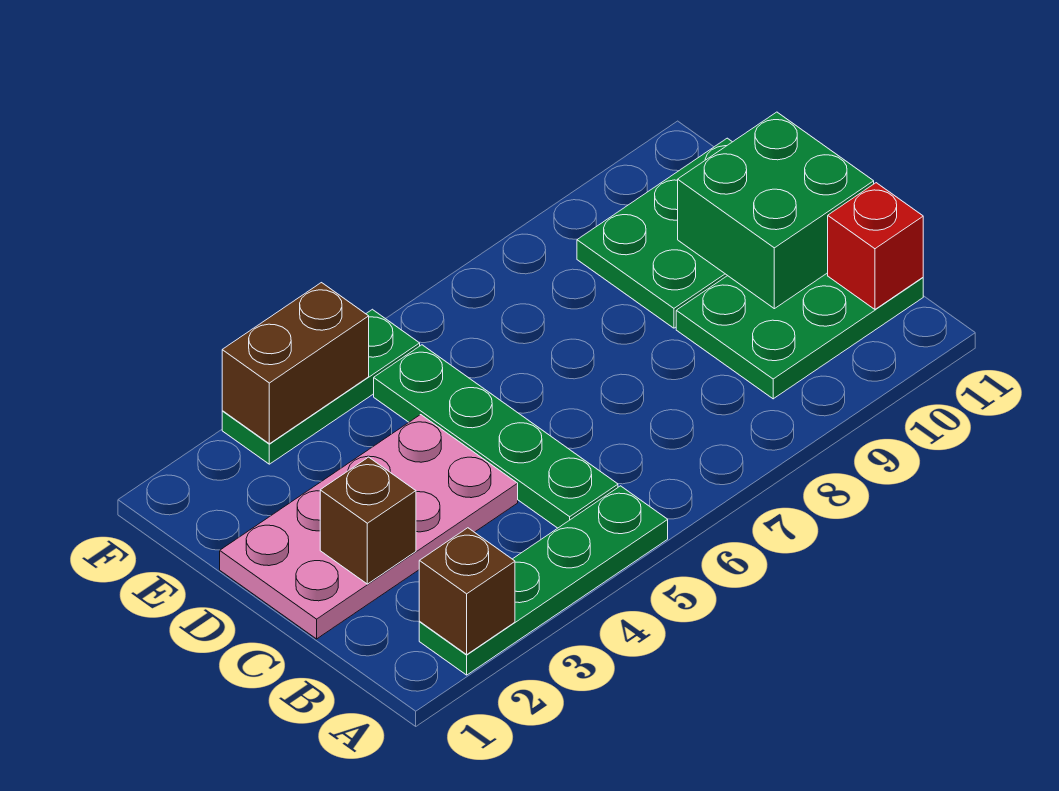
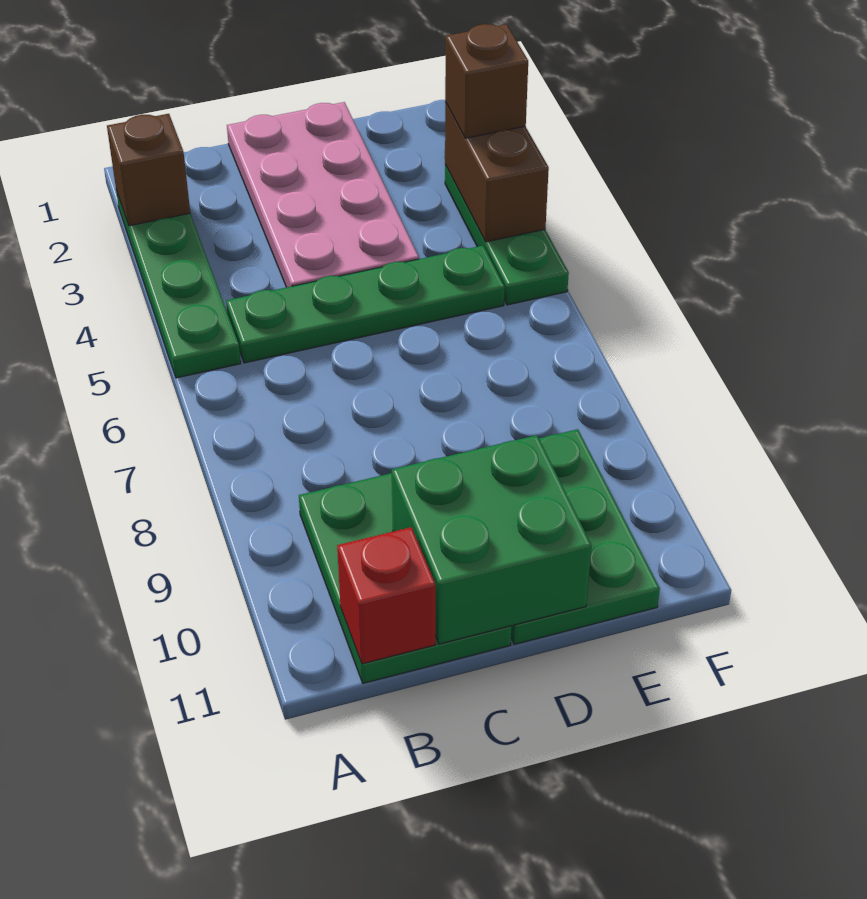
brown brick C2 level 2 -> brown brick F3 level 3

